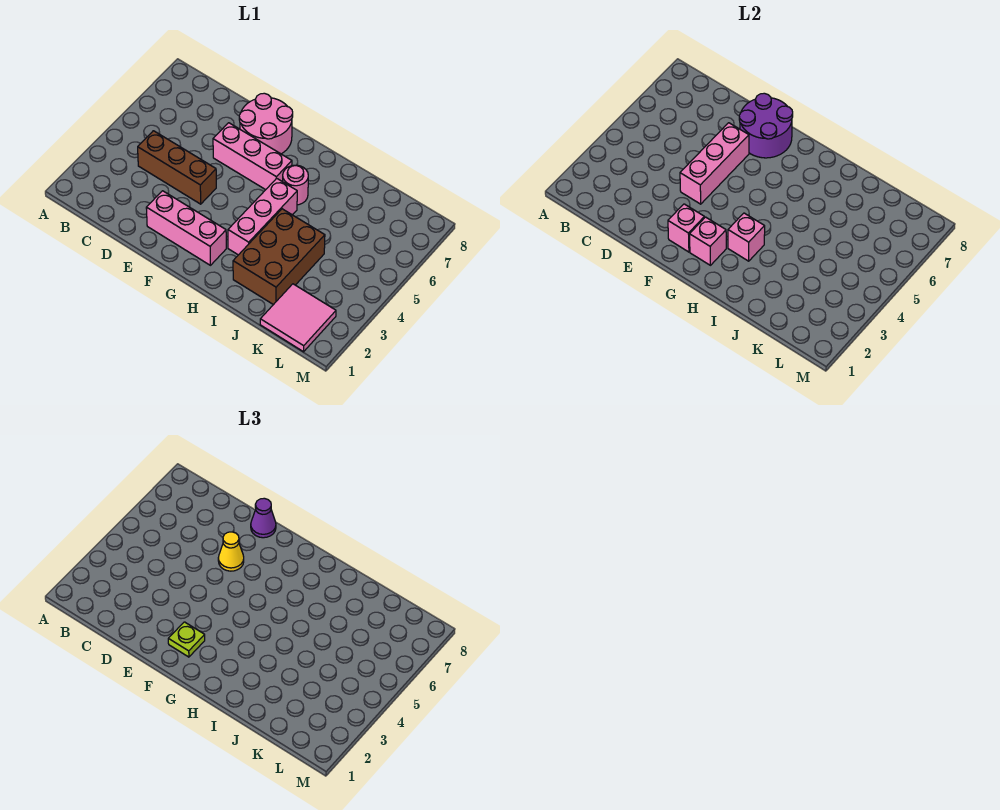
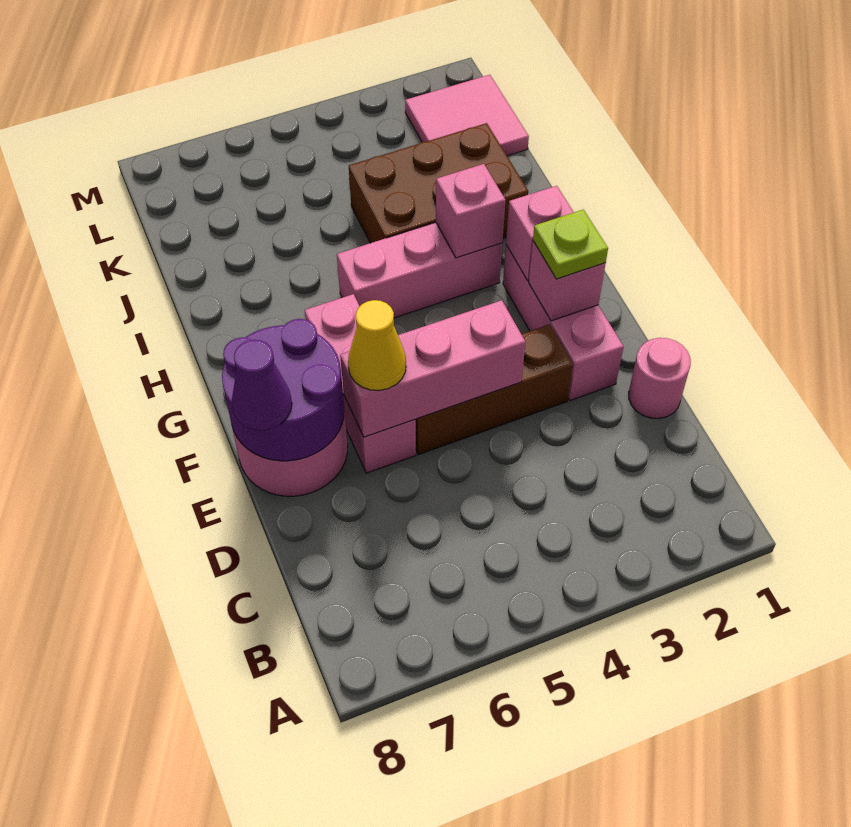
brown brick C4:E4 level 1 -> brown brick E3:E5 level 1
pink round brick H6 level 1 -> pink round brick D1 level 1

